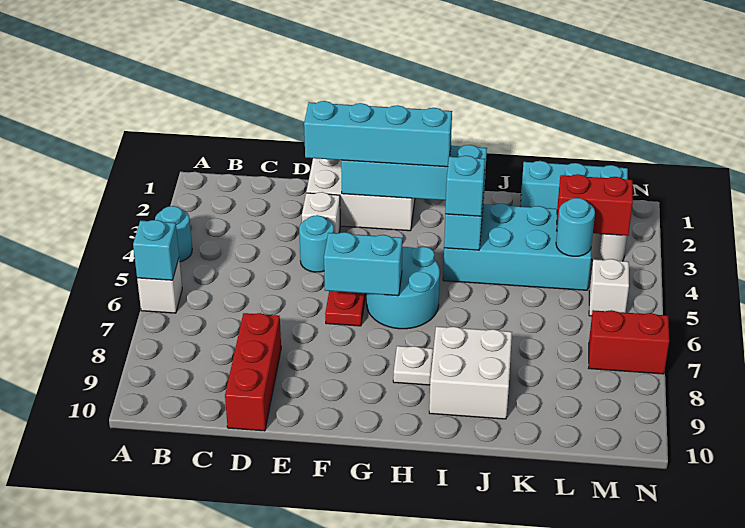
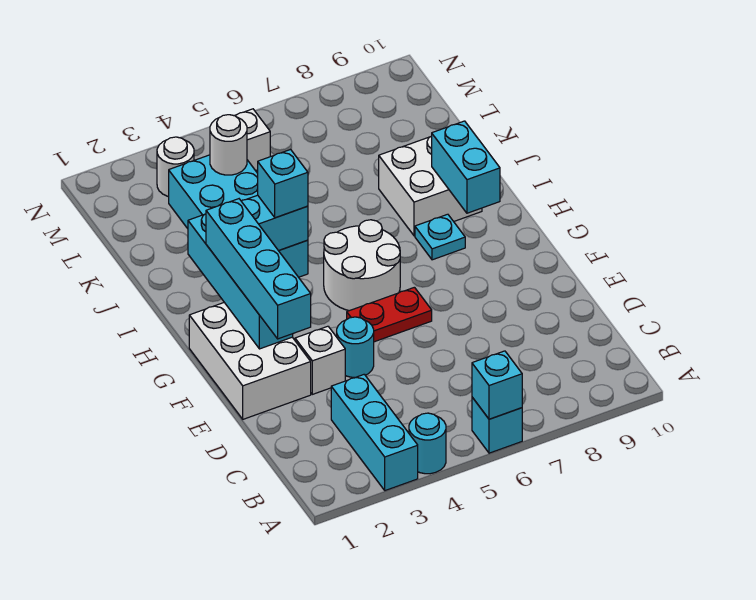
white brick A6 level 1 -> cyan brick A6 level 1
red brick D8:D10 level 1 -> none
cyan brick F6:G6 level 2 -> cyan brick H9:I9 level 2
cyan round brick G5:H6 level 1 -> white round brick G5:H6 level 1
white plate H8 level 1 -> cyan plate H8 level 1
cyan brick K1:M1 level 1 -> cyan brick A3:C3 level 1
red brick L3:M3 level 2 -> none
cyan round brick L4 level 2 -> white round brick L4 level 2
red brick M7:N7 level 1 -> none

